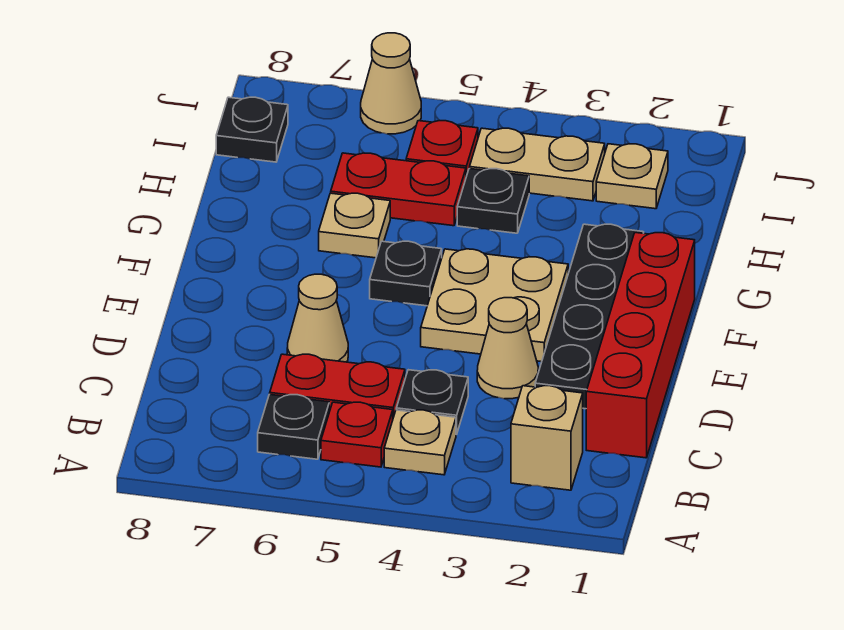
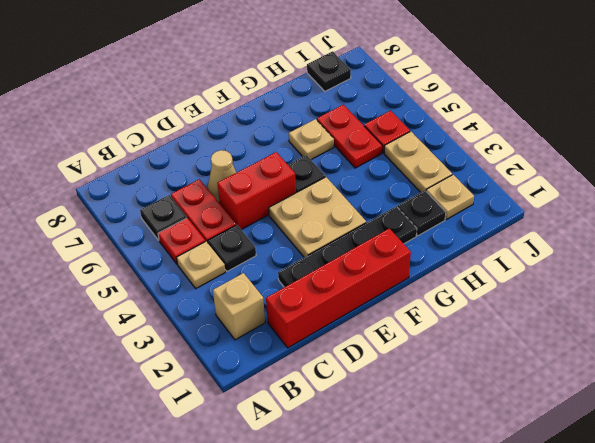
tan cone D3 level 1 -> none
none -> red brick D5:E5 level 1
black plate H4 level 1 -> black plate H2 level 1
tan cone J6 level 1 -> none

